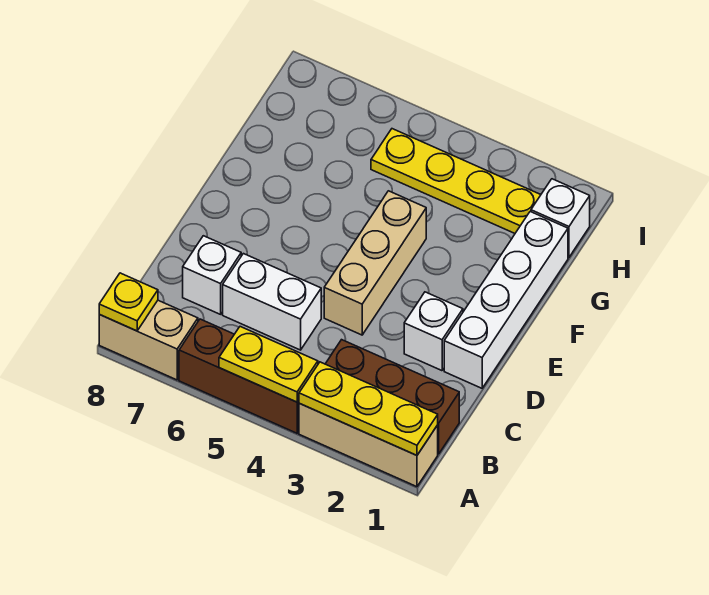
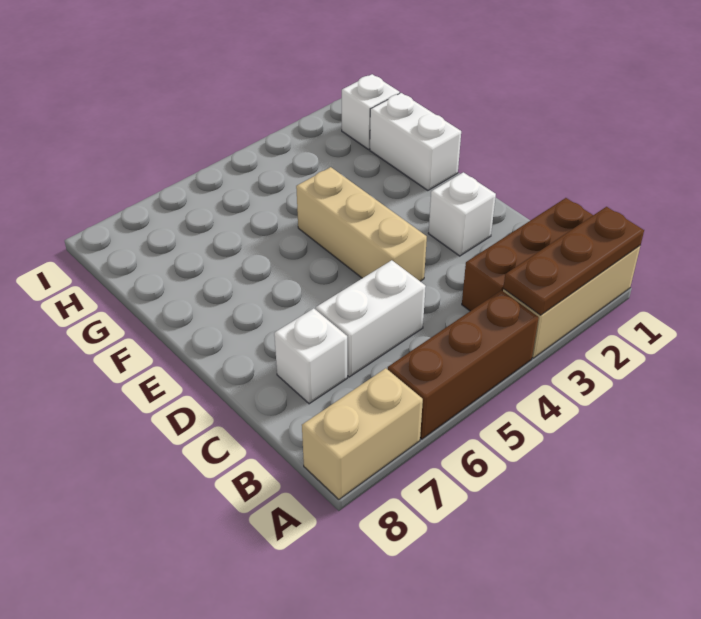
yellow plate A1:A3 level 2 -> brown plate A1:A3 level 2
yellow plate A4:A5 level 2 -> none
yellow plate A8 level 2 -> none
white brick D1:G1 level 1 -> white brick F1:G1 level 1
yellow plate H2:H5 level 1 -> none

